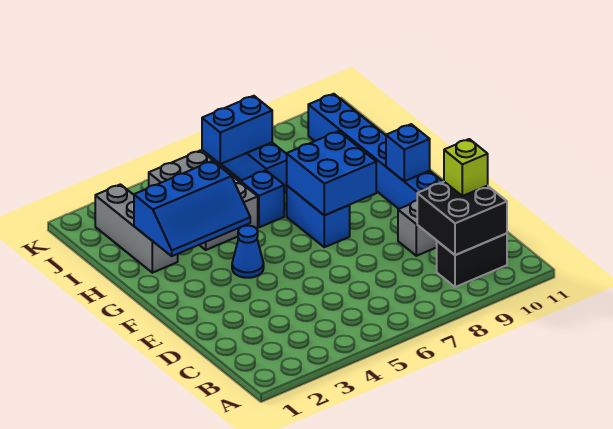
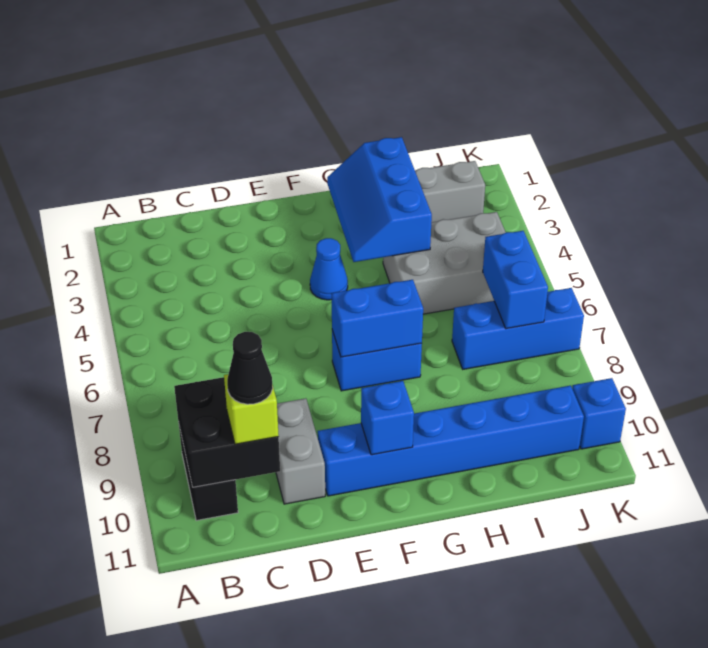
none -> black cone C10 level 4
blue brick F7:G8 level 2 -> blue brick F7:G7 level 2
blue brick H6 level 1 -> blue brick K10 level 1

